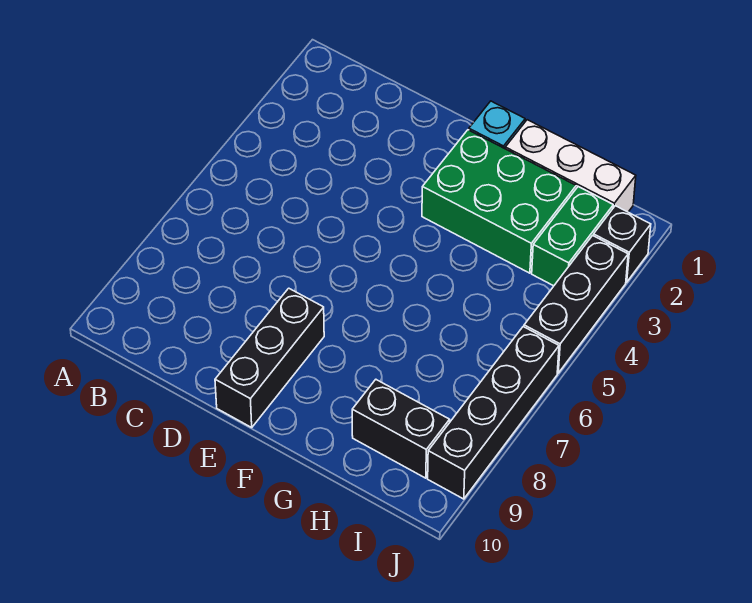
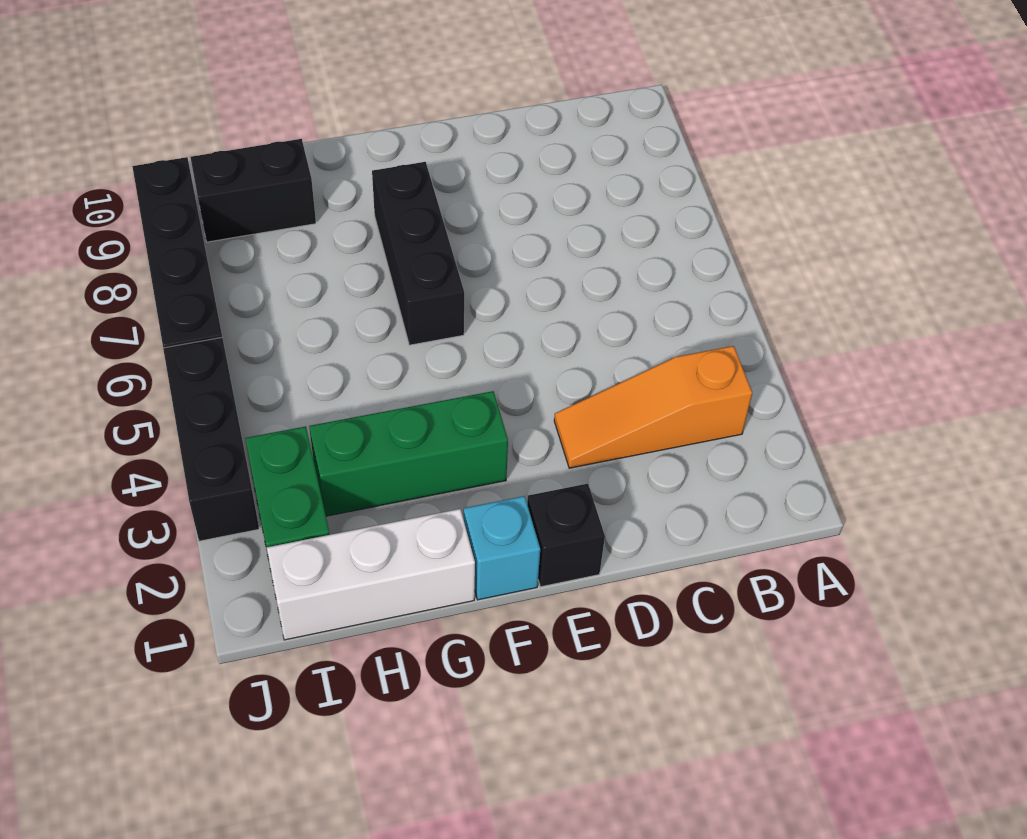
none -> orange slope B3:D3 level 1 top B
black brick E8:E10 level 1 -> black brick F6:F8 level 1
green brick F2:H3 level 1 -> green brick F3:H3 level 1
black brick J2 level 1 -> black brick E1 level 1

